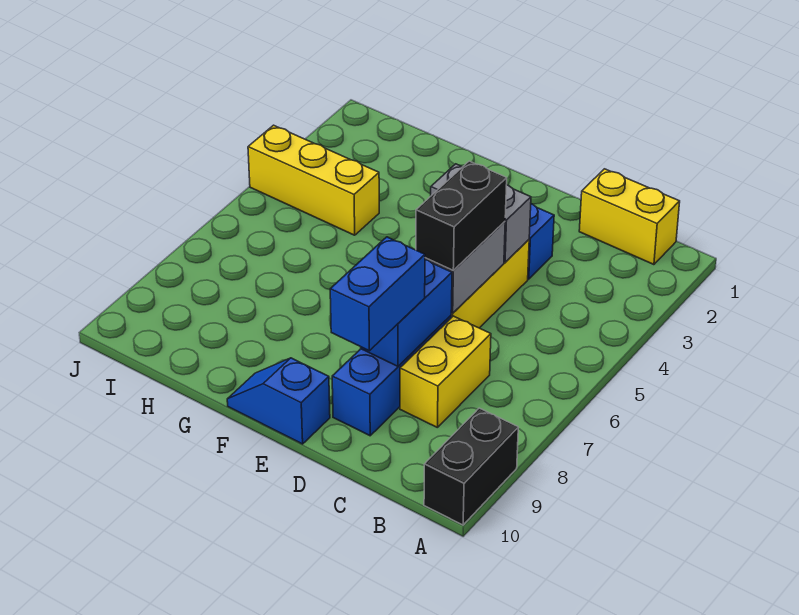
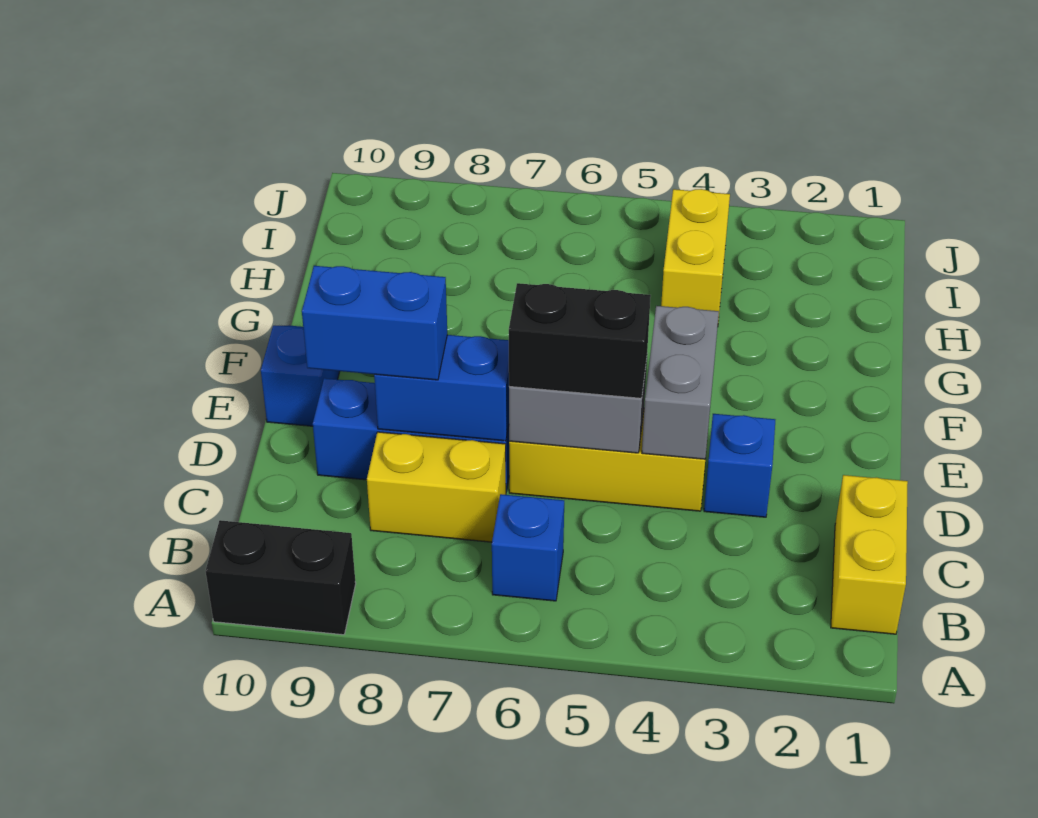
none -> blue brick B6 level 1
yellow brick H4:J4 level 1 -> yellow brick H4:I4 level 1

